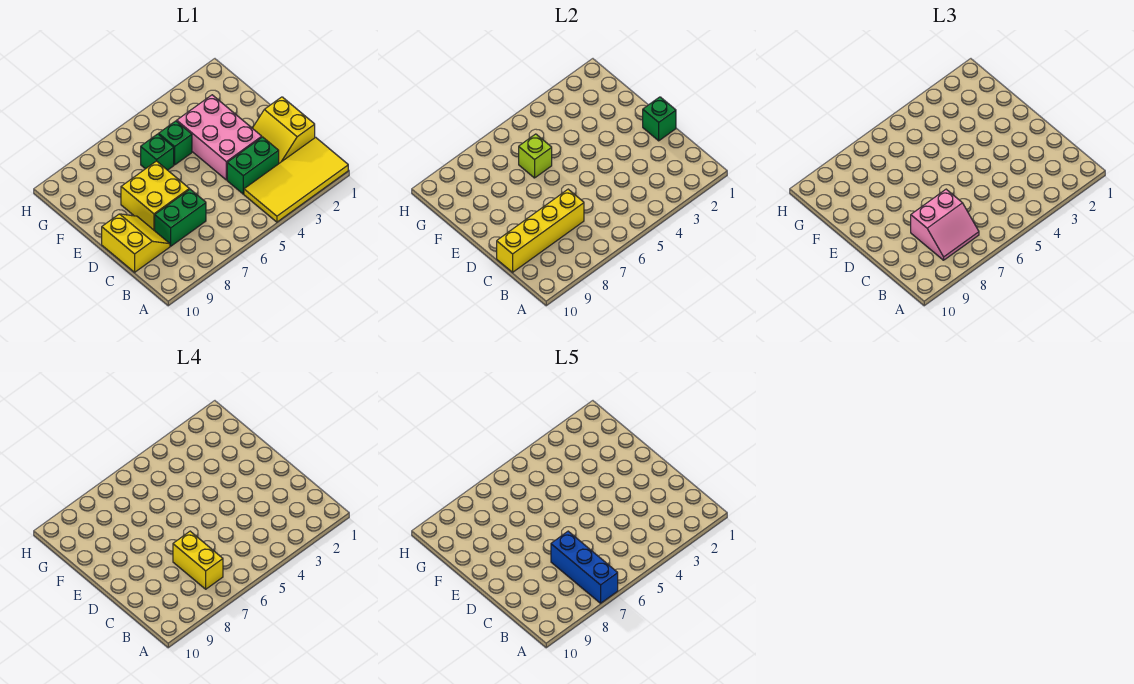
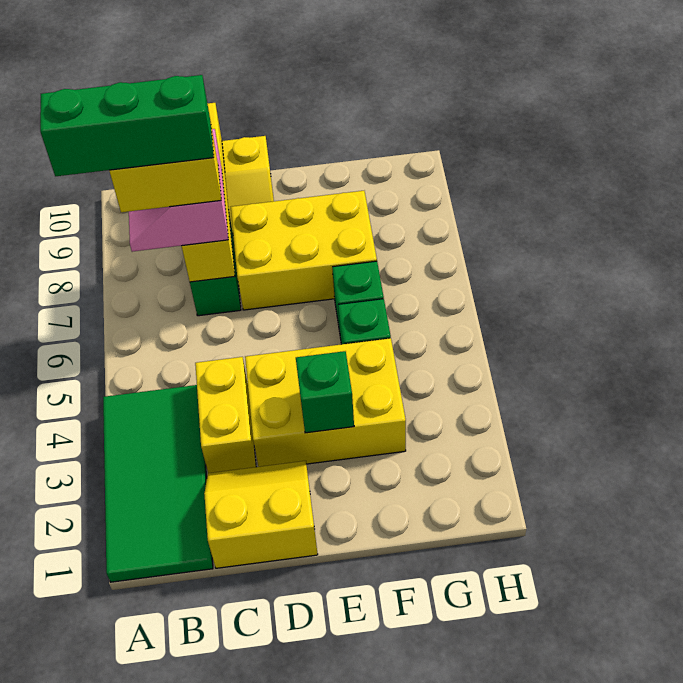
yellow tile A1:B4 level 1 -> green tile A1:B4 level 1
blue brick A7:C7 level 5 -> green brick A7:C7 level 5
green brick C3:C4 level 1 -> yellow brick C3:C4 level 1
green brick D1 level 2 -> green brick E3 level 2
pink brick D3:F4 level 1 -> yellow brick D3:F4 level 1
yellow brick D7:E8 level 1 -> yellow brick D7:F8 level 1
lime brick F6 level 2 -> none

